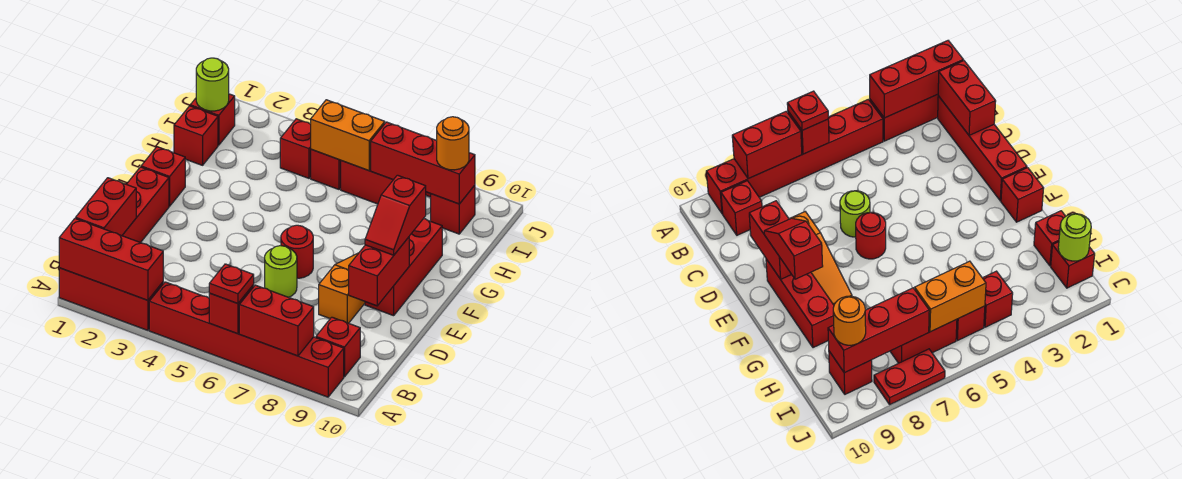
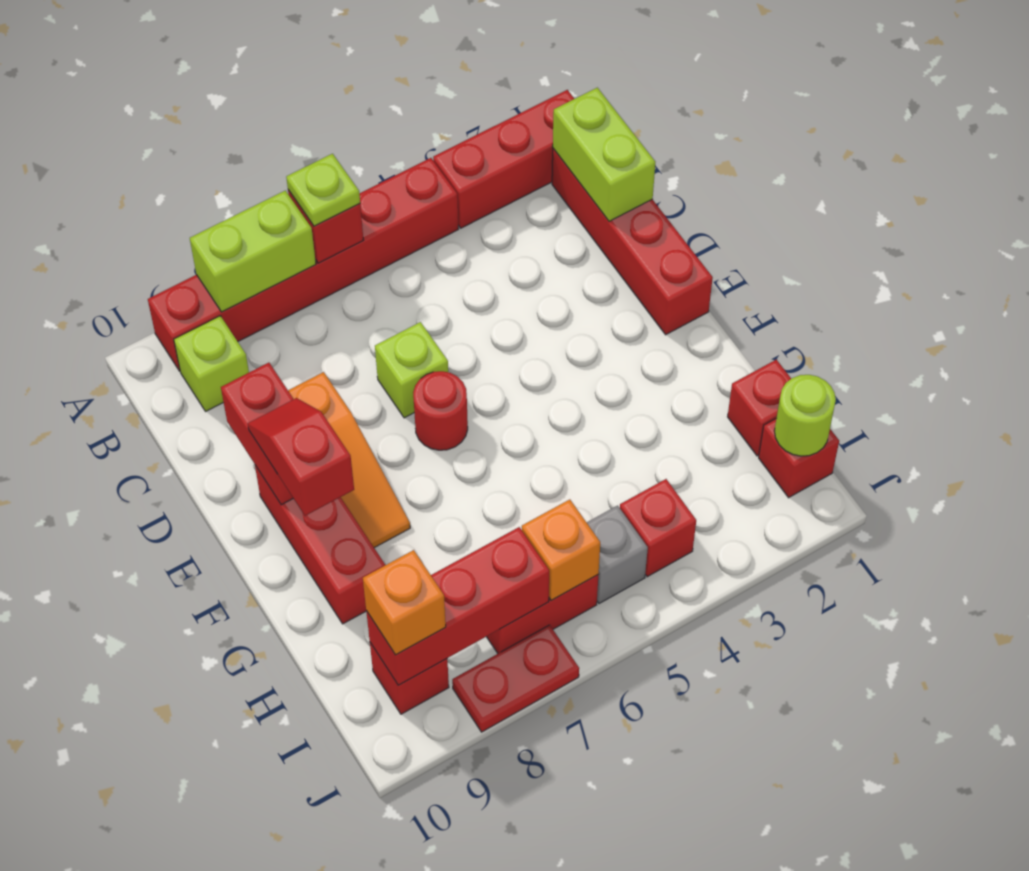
red brick A1:A3 level 2 -> none
red plate A6 level 3 -> lime plate A6 level 3
red brick A7:A8 level 2 -> lime brick A7:A8 level 2
red brick B1:C1 level 2 -> lime brick B1:C1 level 2
red brick B9 level 1 -> lime brick B9 level 1
lime round brick D6 level 1 -> lime brick D6 level 1
red brick F1 level 1 -> none
red brick I5 level 1 -> grey brick I5 level 1
orange brick I5:I6 level 2 -> orange brick I6 level 2
orange round brick I9 level 3 -> orange brick I9 level 3

